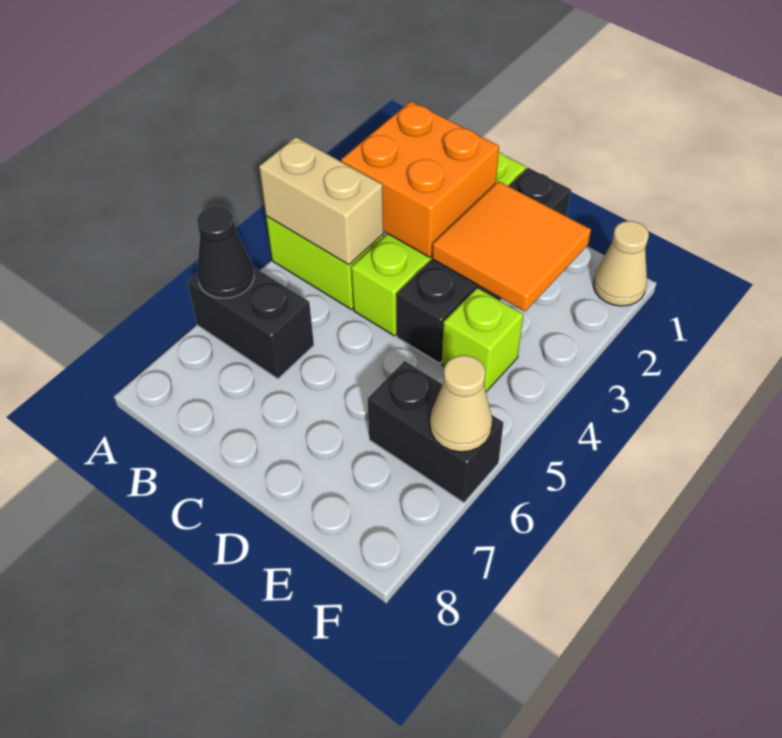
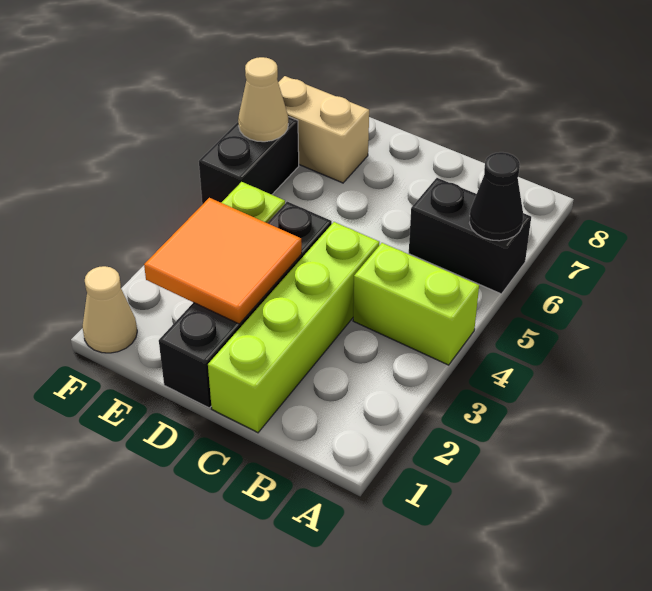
tan brick A4:B4 level 2 -> tan brick E7:F7 level 1
orange brick B2:C3 level 2 -> none
black brick E6:F6 level 1 -> black brick F5:F6 level 1

